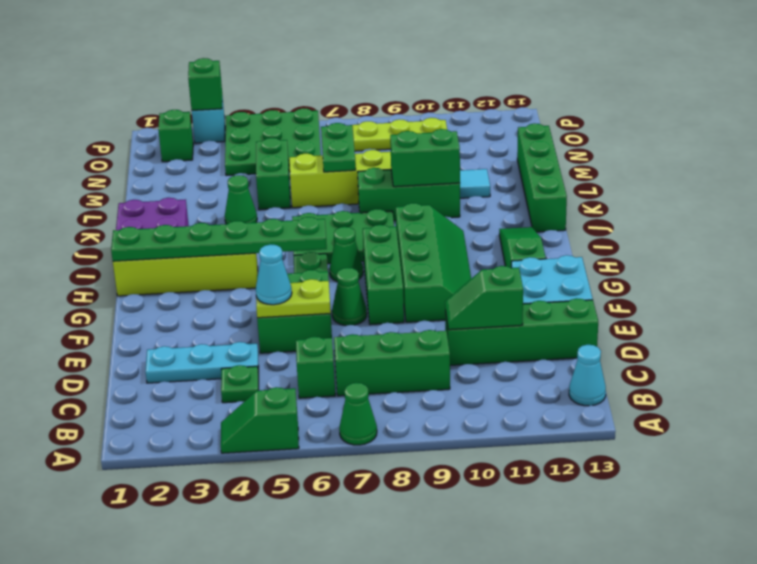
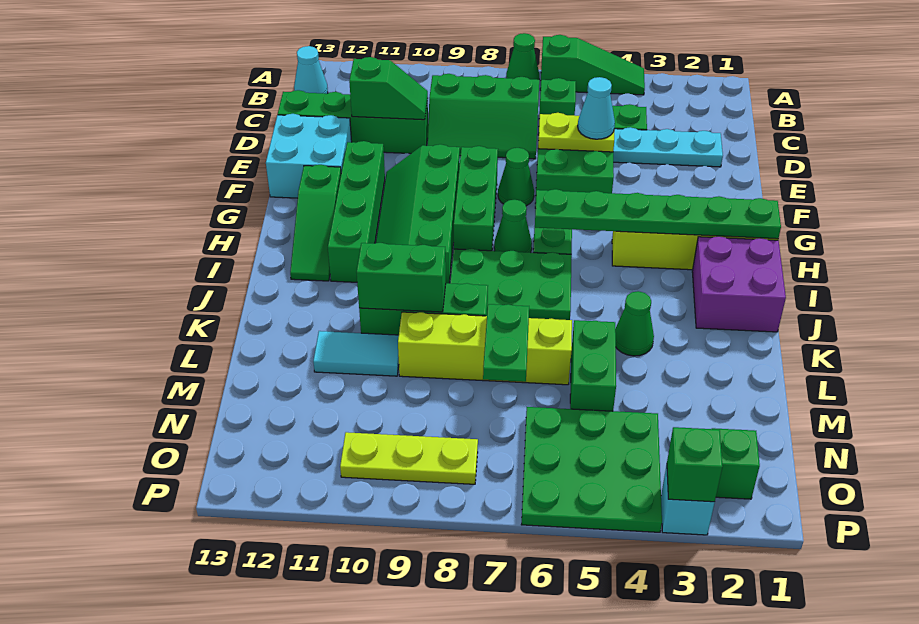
green slope A4:A5 level 1 top 5 -> green slope A4:A6 level 1 top 6
green brick J13:M13 level 1 -> green brick F11:I11 level 1

